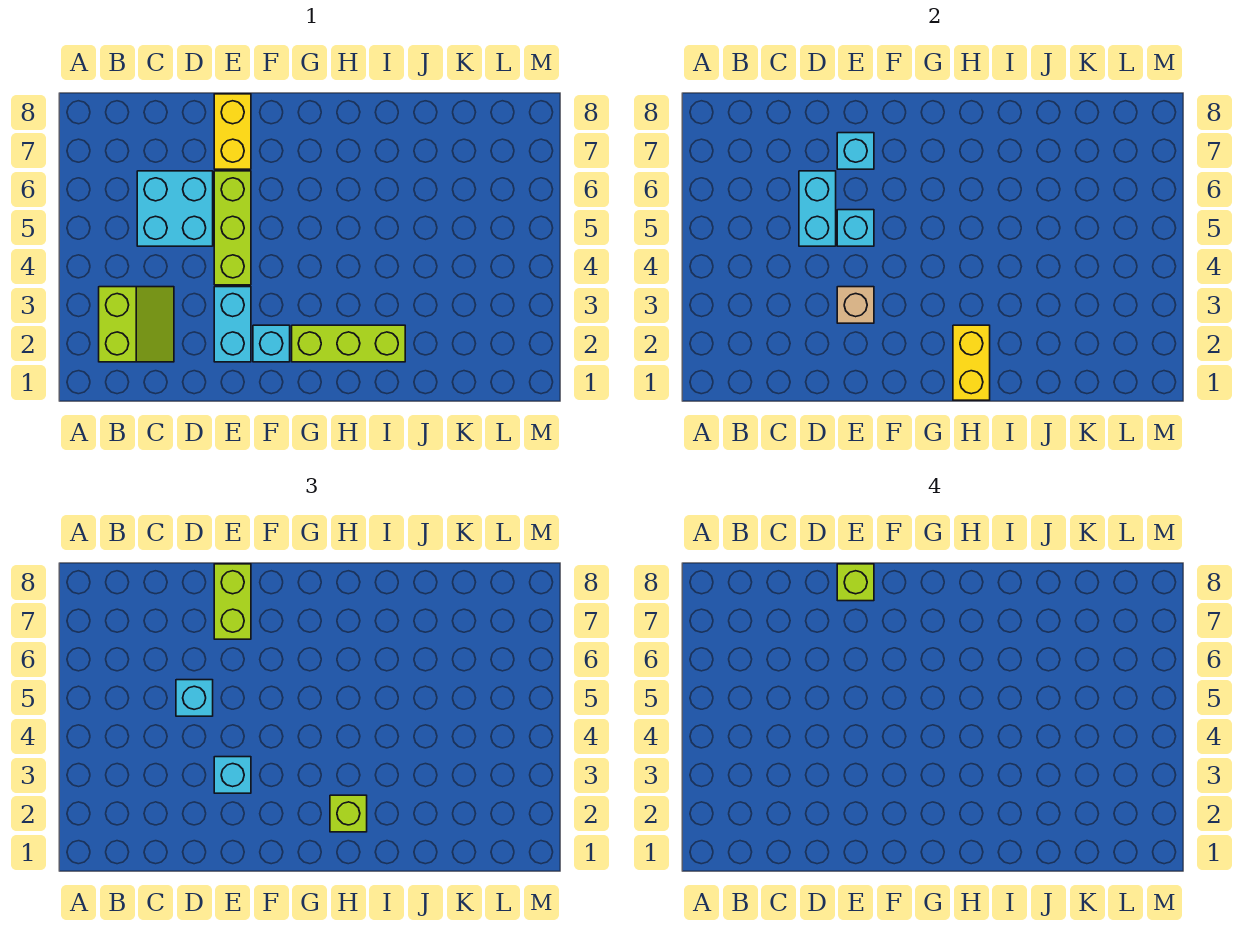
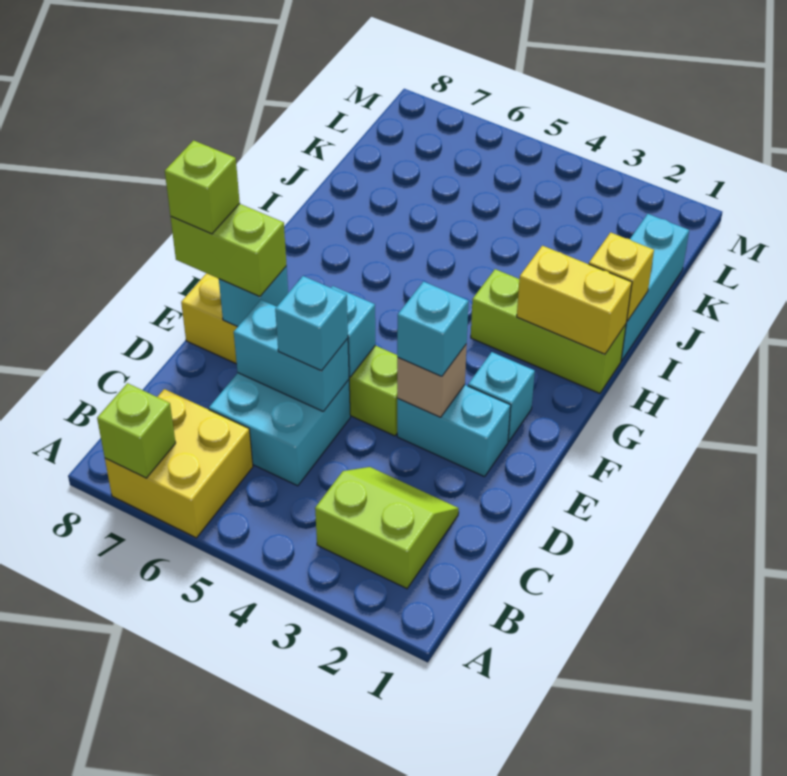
none -> yellow brick A6:B7 level 1
lime brick G2:I2 level 1 -> lime brick H1:H3 level 1
lime brick H2 level 3 -> lime brick A7 level 2
none -> cyan brick I1:K1 level 1
none -> yellow brick I1 level 2

